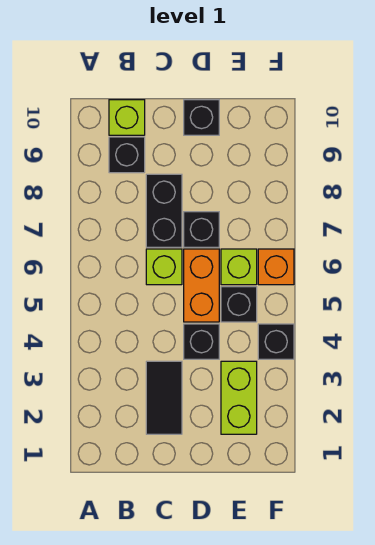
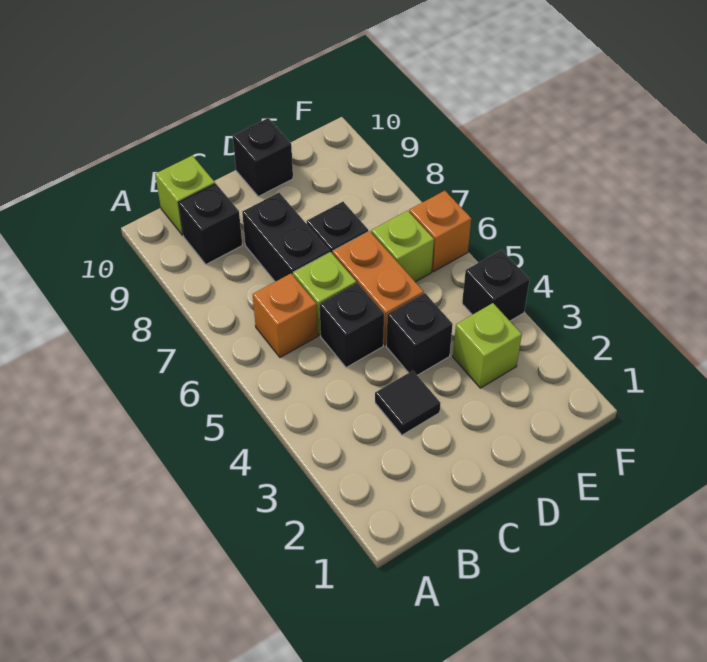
none -> orange brick B6 level 1
black tile C2:C3 level 1 -> black tile C3 level 1
lime brick E2:E3 level 1 -> lime brick E3 level 1
black brick E5 level 1 -> black brick C5 level 1

